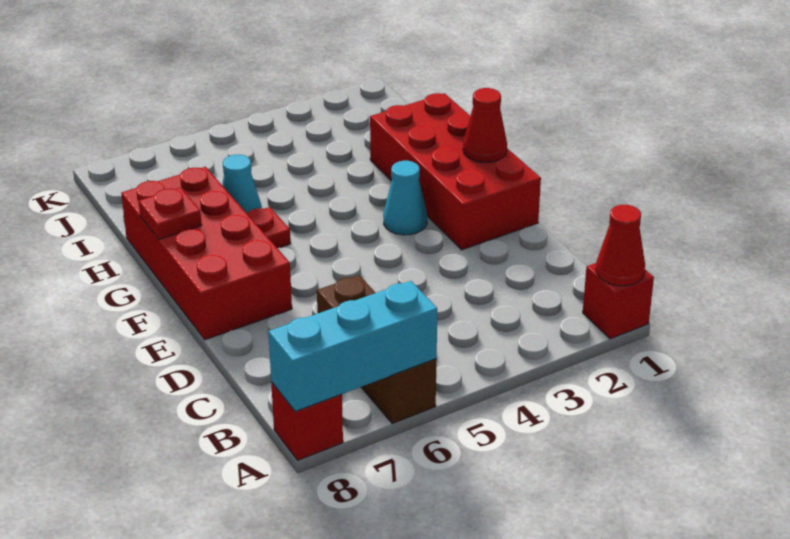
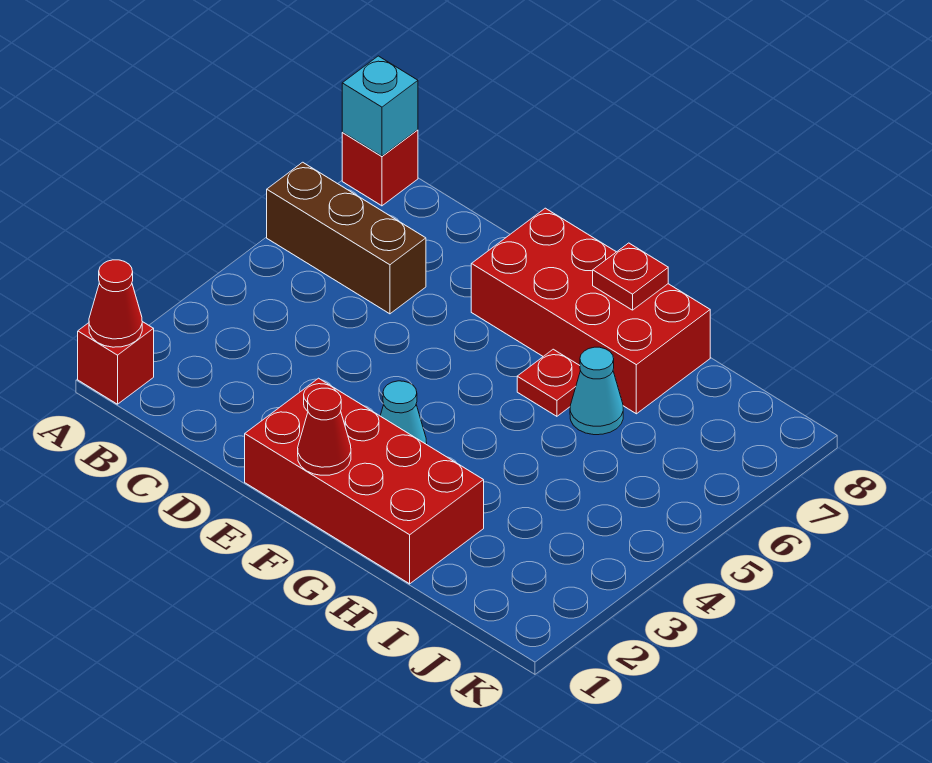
cyan brick A6:A8 level 2 -> cyan brick A8 level 2

